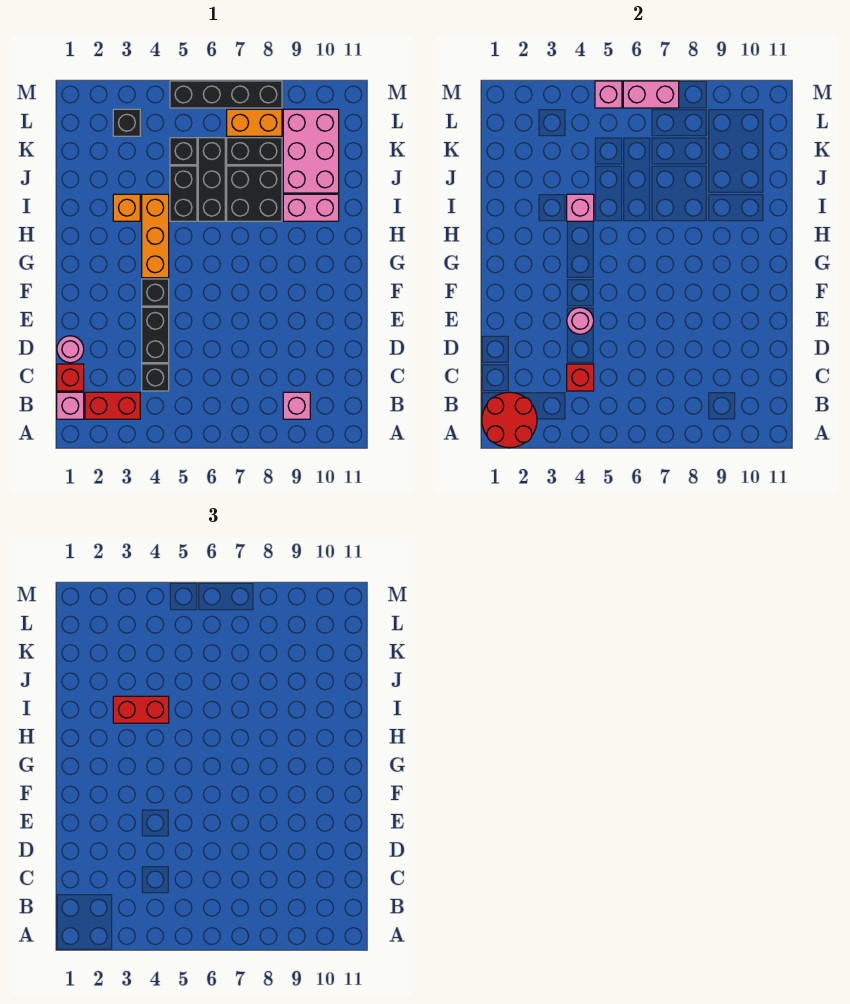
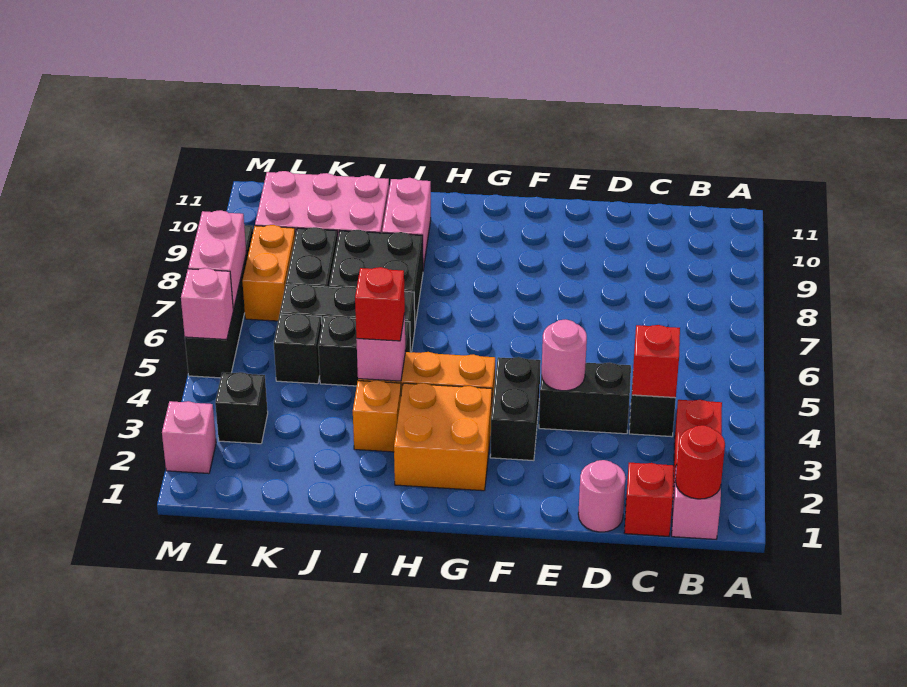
red round brick A1:B2 level 2 -> red round brick B1 level 2
pink brick B9 level 1 -> pink brick M2 level 1
black brick F4 level 1 -> black brick F3:F4 level 1
none -> orange brick G2:H3 level 1
red brick I3:I4 level 3 -> red brick I4 level 3

